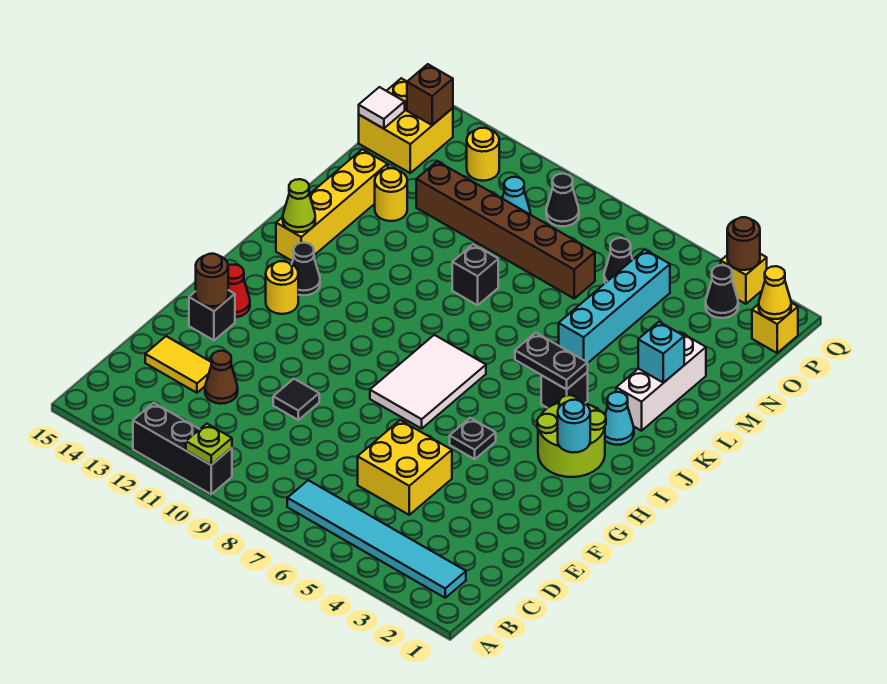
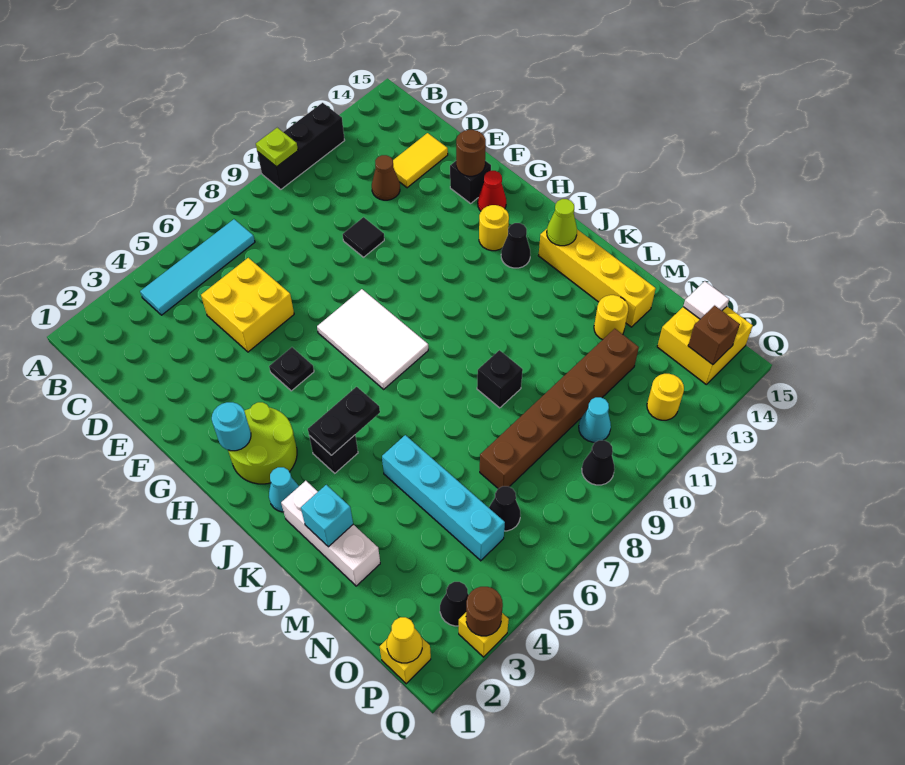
cyan tile B2:B7 level 1 -> cyan tile B4:B7 level 1

